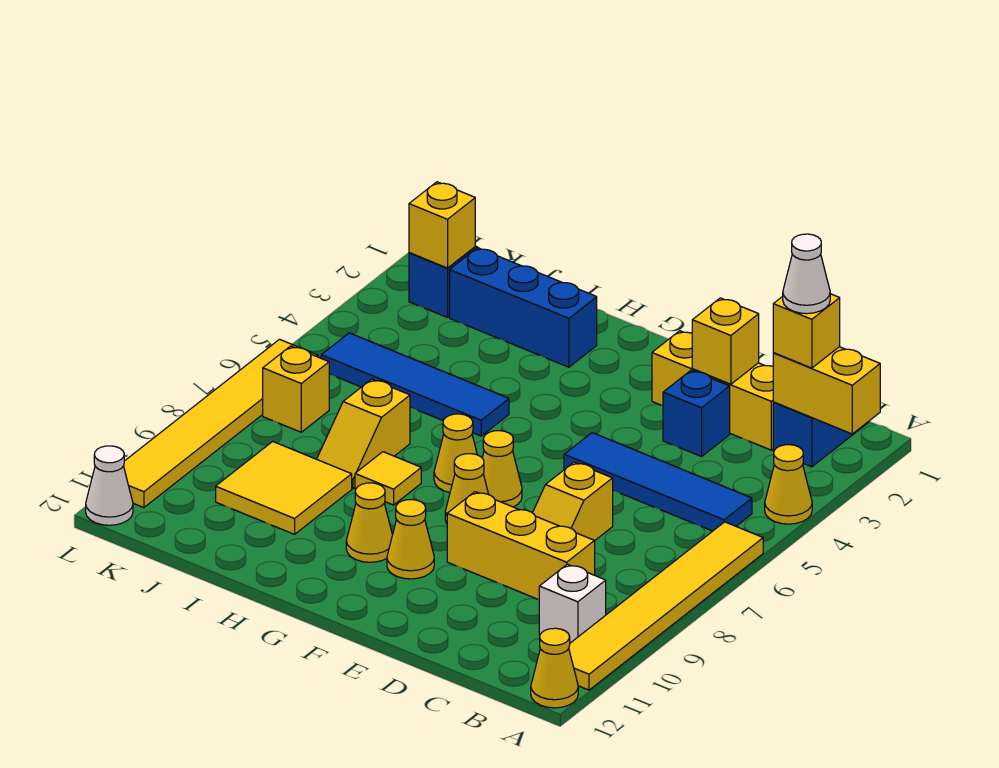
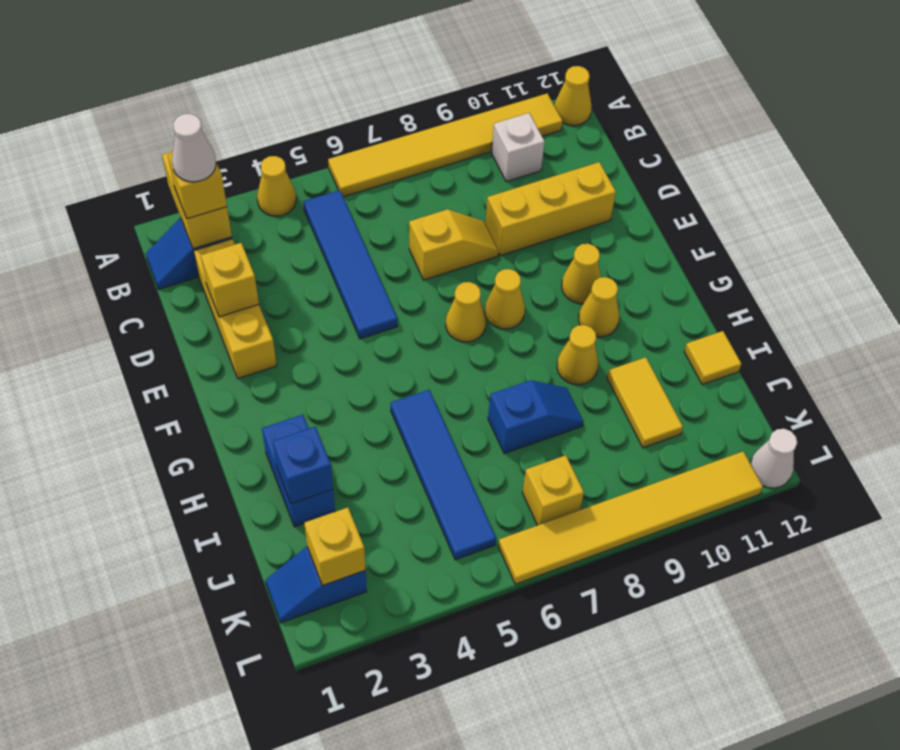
yellow brick C9:E9 level 1 -> yellow brick D9:D11 level 1
blue brick D3 level 1 -> blue brick I2 level 2
yellow cone G7 level 1 -> yellow cone H9 level 1
blue brick H2:J2 level 1 -> blue brick H2:I2 level 1
yellow tile H8 level 1 -> yellow tile I12 level 1
yellow slope I7:I8 level 1 top 7 -> blue slope I7:I8 level 1 top 7
yellow tile I9:J10 level 1 -> yellow tile I10:J10 level 1

